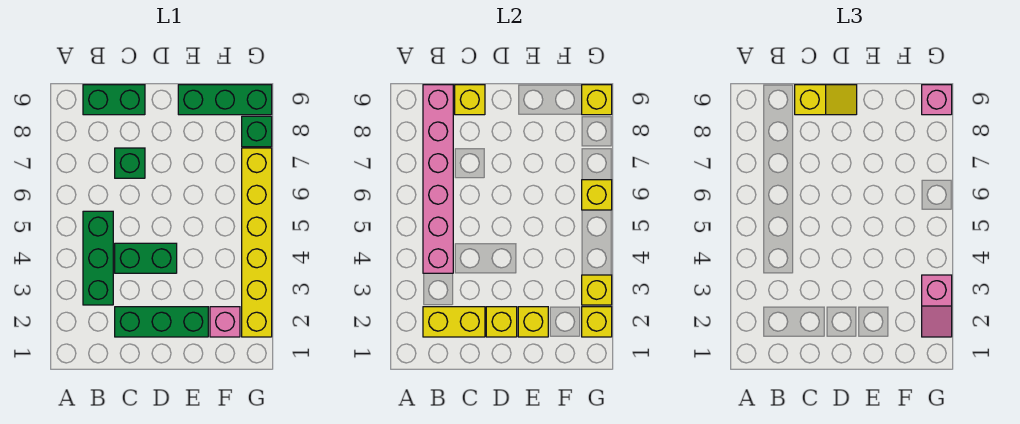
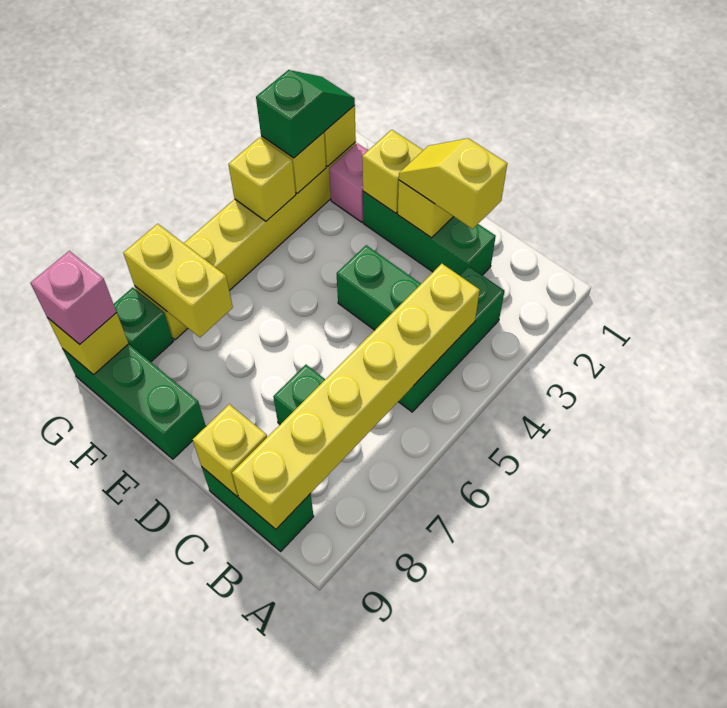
yellow brick B2:C2 level 2 -> yellow brick F7:G7 level 2
pink brick B4:B9 level 2 -> yellow brick B4:B9 level 2
yellow slope C9:D9 level 3 top C -> yellow slope C2:D2 level 3 top C
pink slope G2:G3 level 3 top 3 -> green slope G2:G3 level 3 top 3
yellow brick G6 level 2 -> yellow brick G4 level 2

